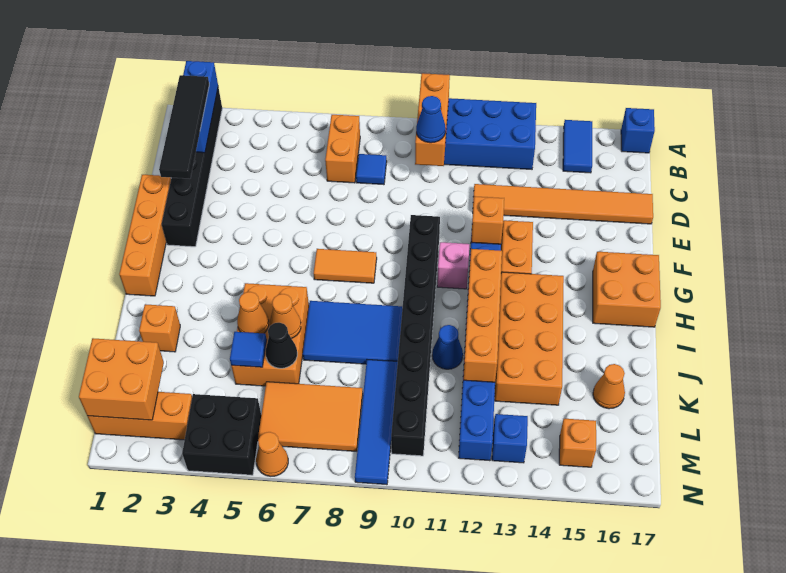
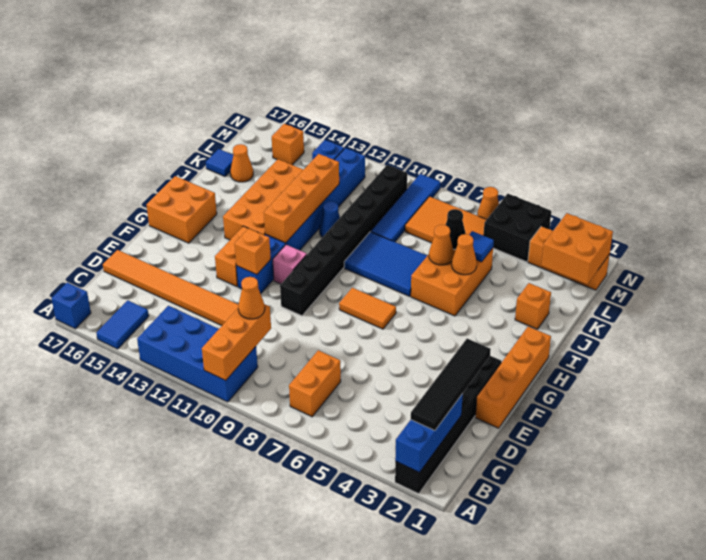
blue tile C8 level 1 -> blue tile K17 level 1
blue cone C10 level 3 -> orange cone C10 level 3

